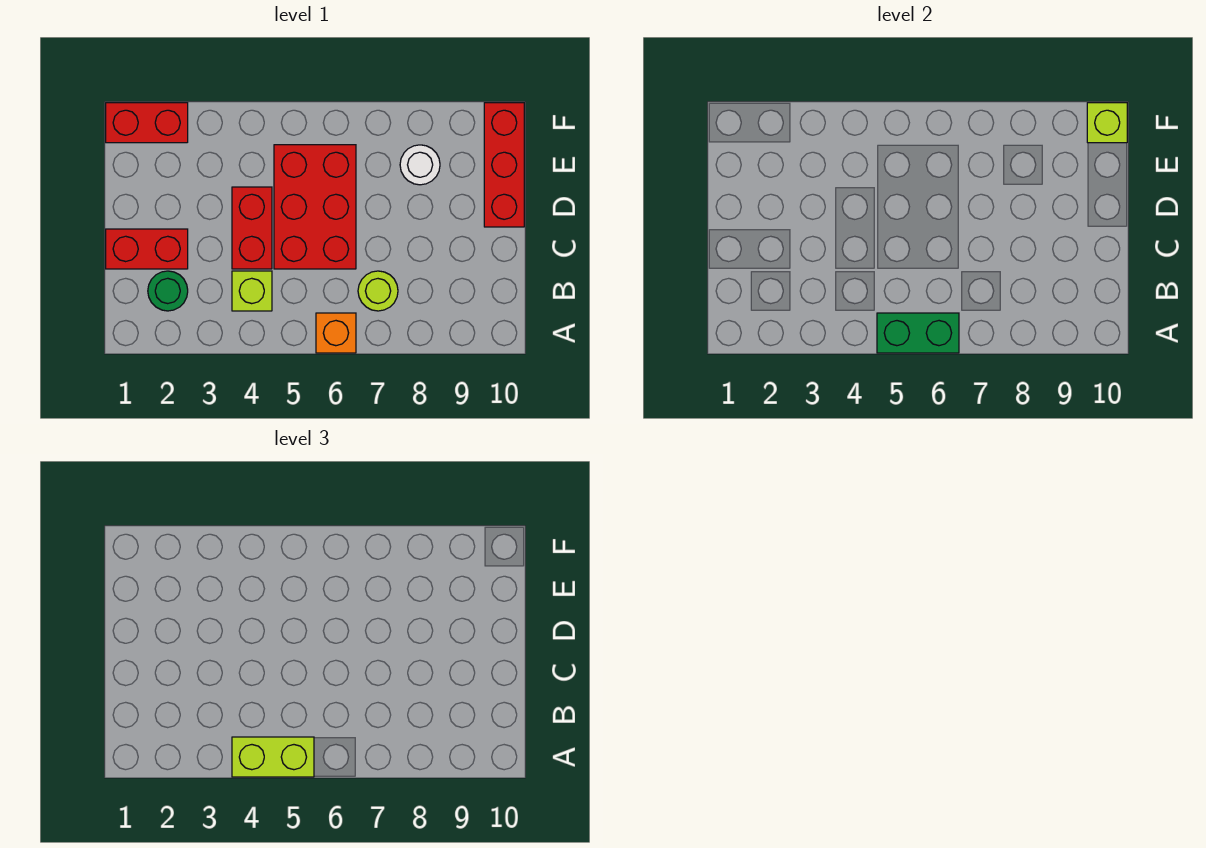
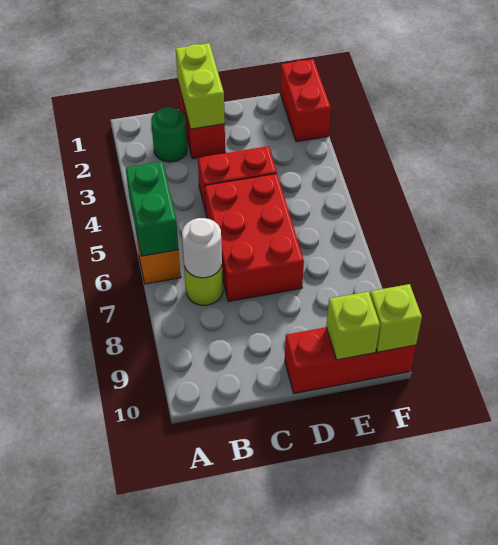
lime brick A4:A5 level 3 -> lime brick C1:C2 level 2
lime brick B4 level 1 -> lime brick E10 level 2
red brick C5:E6 level 1 -> red brick C5:D7 level 1
white round brick E8 level 1 -> white round brick B7 level 2

